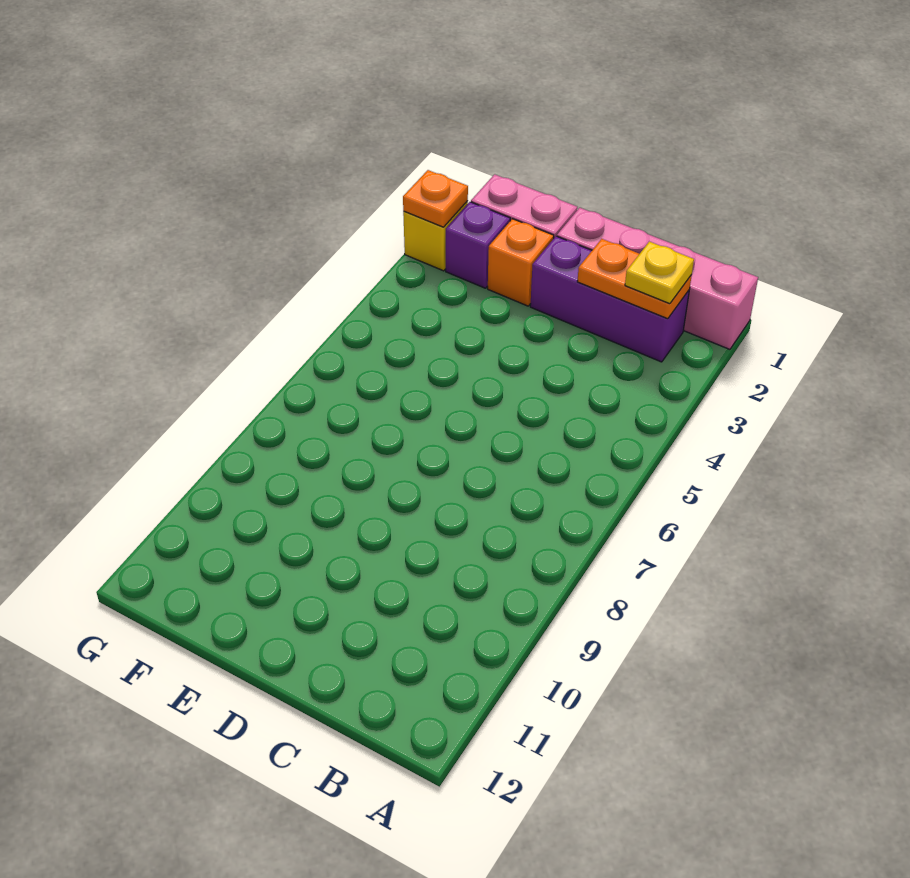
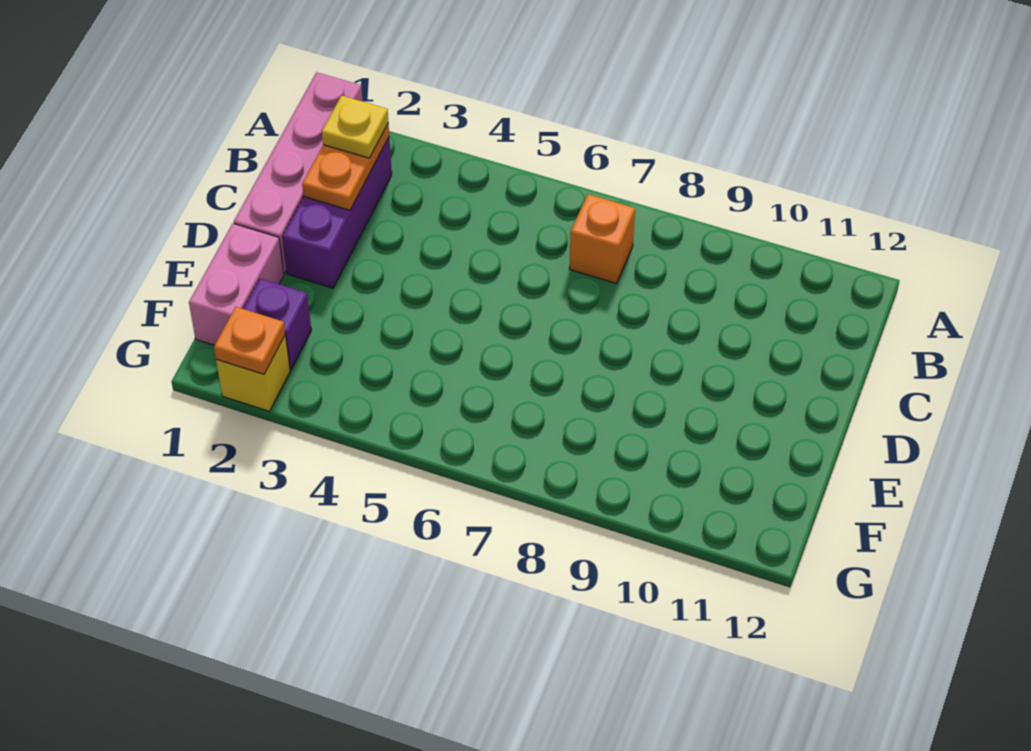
orange brick E2 level 1 -> orange brick B7 level 1

